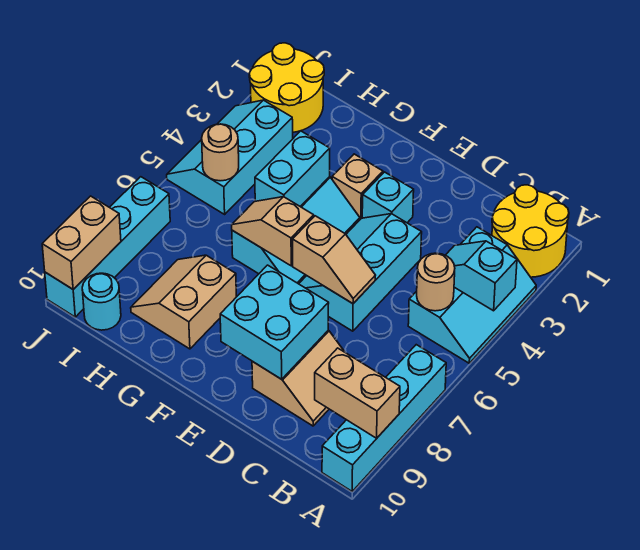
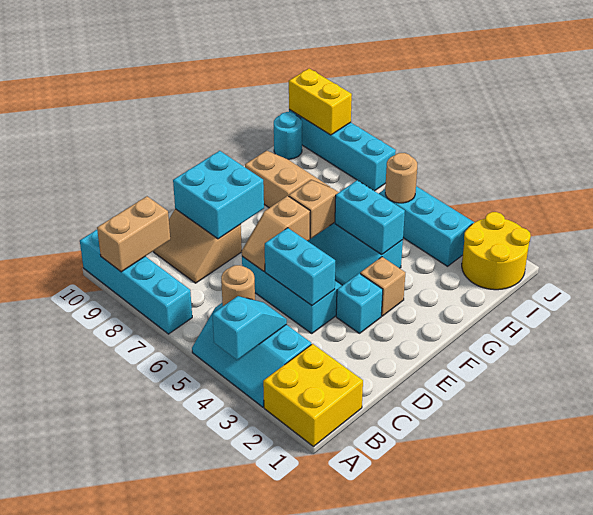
yellow round brick A1:B2 level 1 -> yellow brick A1:B2 level 1
none -> cyan brick D4:D5 level 2
tan brick J9:J10 level 2 -> yellow brick J9:J10 level 2

